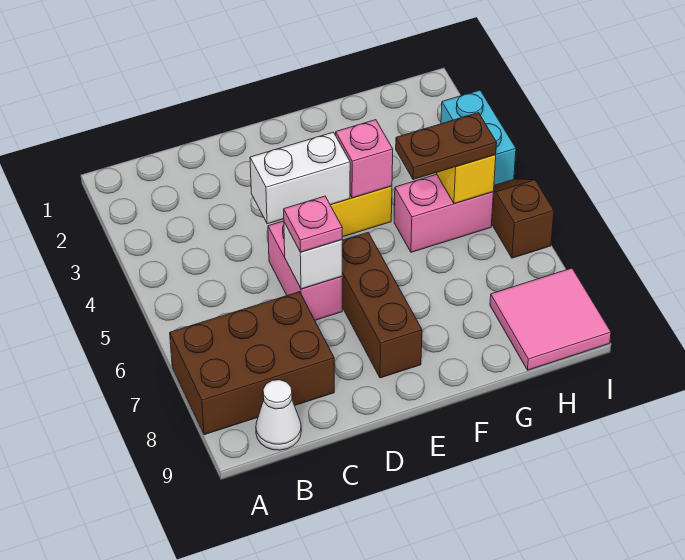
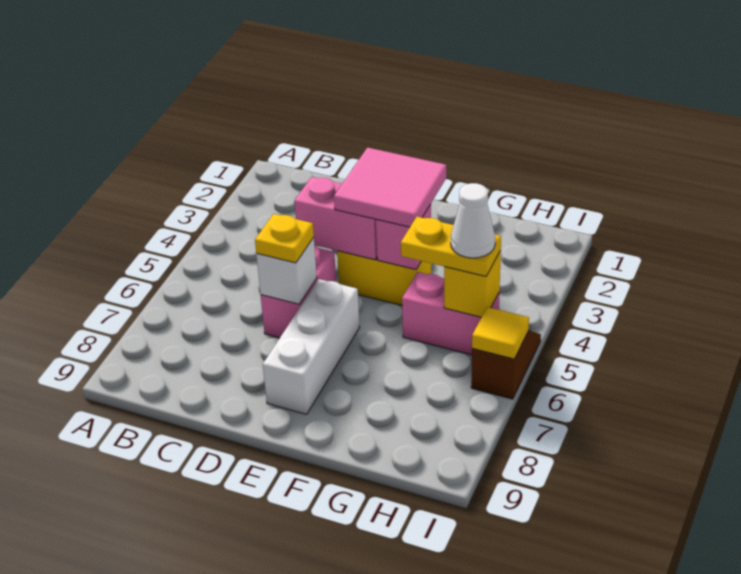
brown brick A7:C8 level 1 -> none
white cone B9 level 1 -> white cone H5 level 4
white brick D4:E4 level 2 -> pink brick D4:E4 level 2
pink plate D6 level 3 -> yellow plate D6 level 3
brown brick E6:E8 level 1 -> white brick E6:E8 level 1
brown plate G5:H5 level 3 -> yellow plate G5:H5 level 3
pink tile H8:I9 level 1 -> pink tile E3:F4 level 3
cyan brick I3:I4 level 1 -> none
none -> yellow tile I6 level 2

